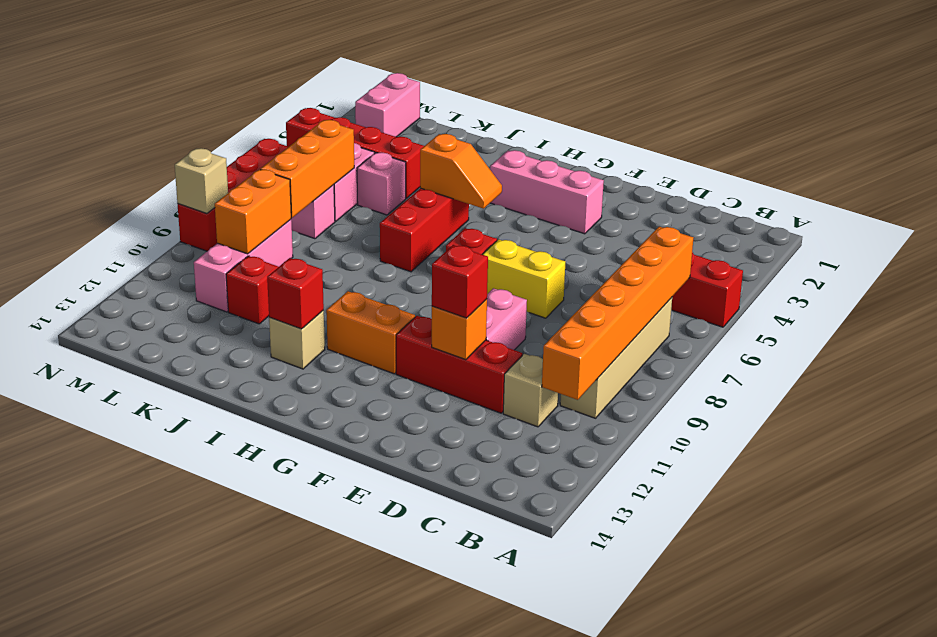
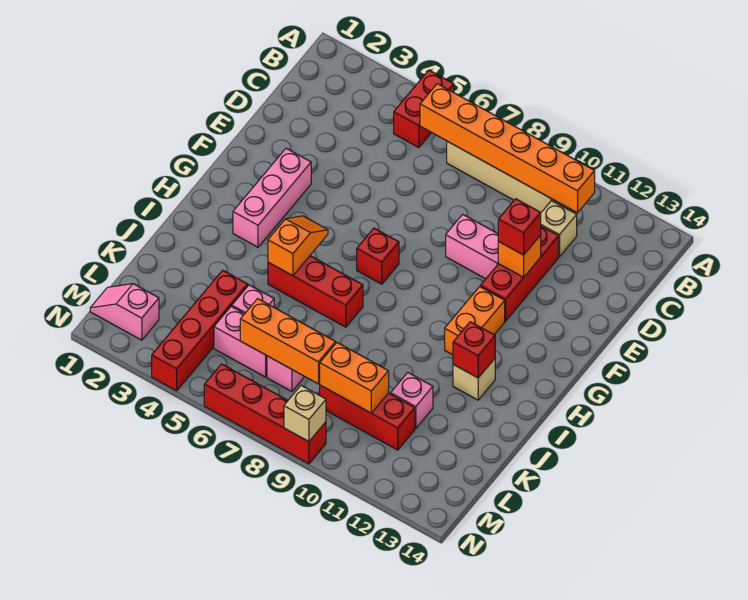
yellow brick E7:F7 level 1 -> none
red brick K11 level 1 -> pink brick K11 level 1
pink brick L9:L11 level 1 -> red brick L9:L11 level 1
pink brick M1:M2 level 1 -> pink slope M1:M2 level 1 top 2

